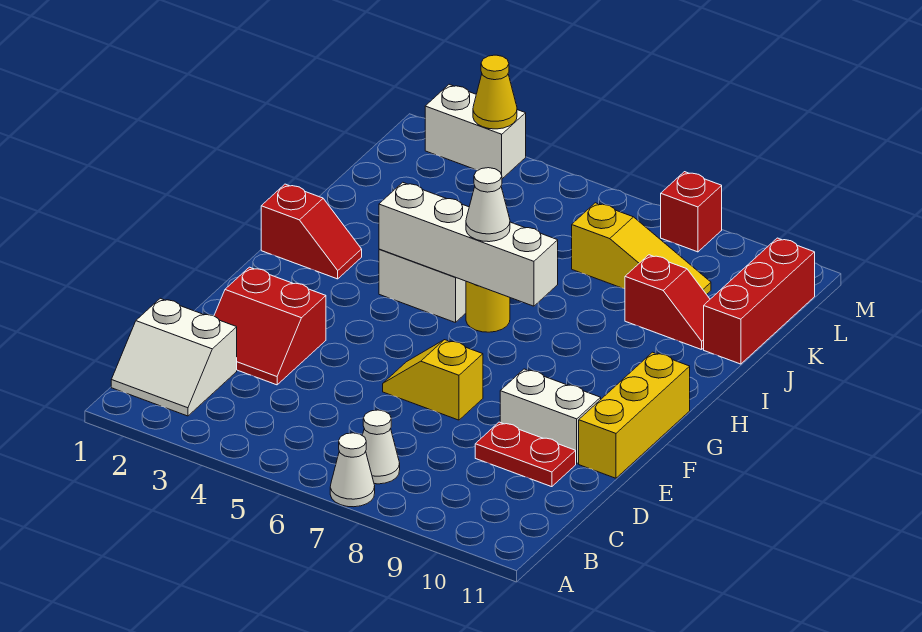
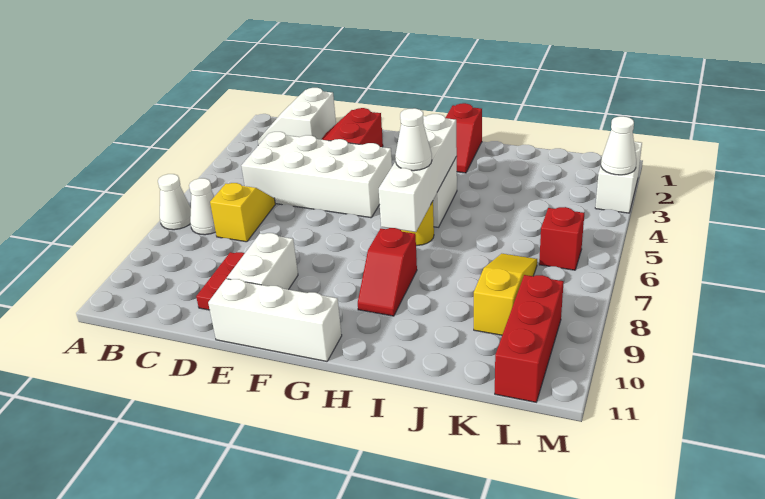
none -> white brick C4:F5 level 1
yellow slope E6:E7 level 1 top 7 -> yellow slope C6:C7 level 1 top 7
yellow brick E11:G11 level 1 -> white brick E11:G11 level 1
red slope J9:J10 level 1 top 9 -> red slope H8:H9 level 1 top 8
red brick J11:L11 level 1 -> red brick L9:L11 level 1
yellow slope K7:K9 level 1 top 7 -> yellow slope K7:K9 level 1 top 9
yellow cone M3 level 2 -> white cone M3 level 2
red brick M8 level 1 -> red brick L6 level 1

